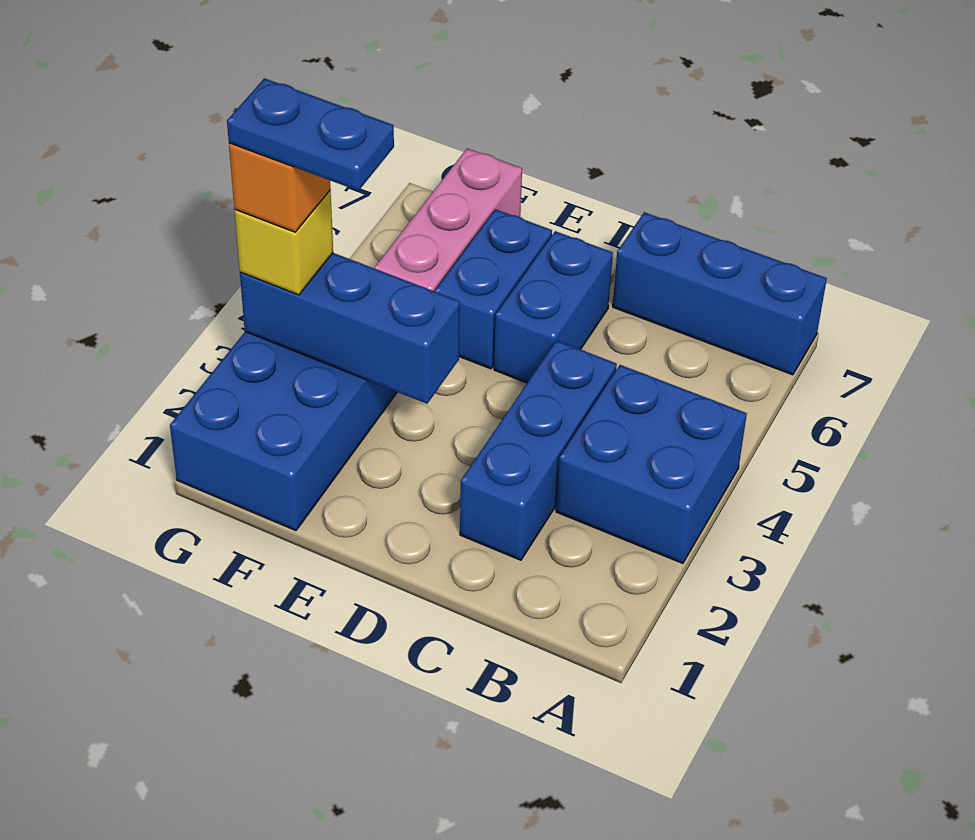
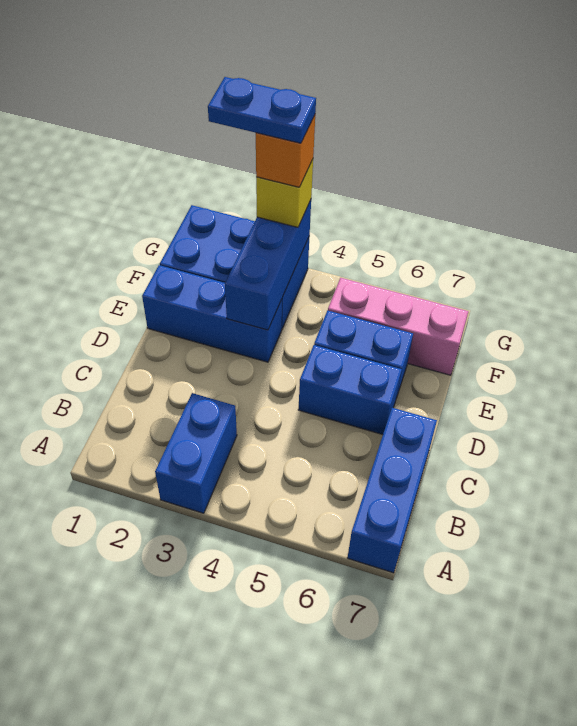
blue brick A3:B4 level 1 -> blue brick A3:B3 level 1
blue brick C2:C4 level 1 -> blue brick E1:E3 level 1
blue plate F3:G3 level 5 -> blue plate G2:G3 level 5

